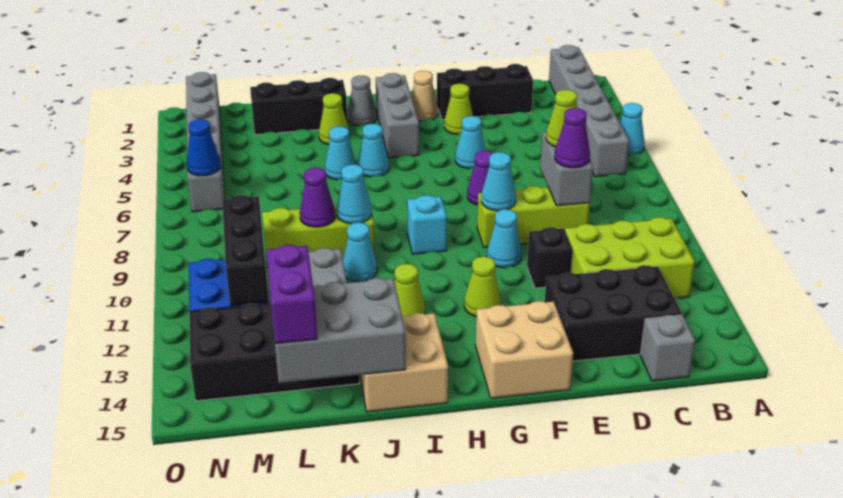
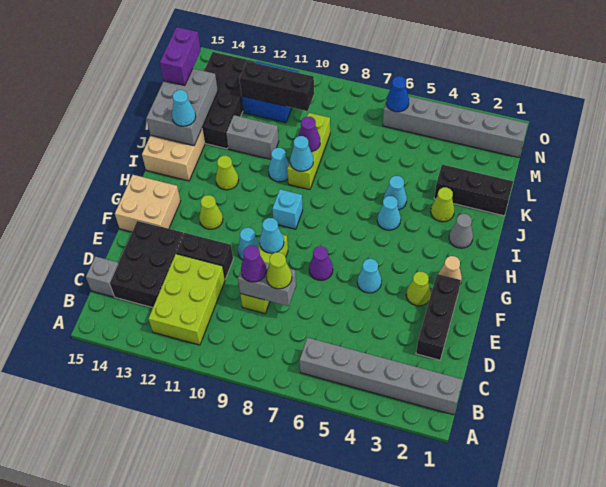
cyan cone A5 level 1 -> cyan cone J14 level 3
black brick E11 level 1 -> black brick E11:E12 level 1
grey brick H2:H4 level 1 -> none
black brick J2:L2 level 1 -> black brick K1:K3 level 1
purple brick L14:L15 level 3 -> purple brick L15:M15 level 3

